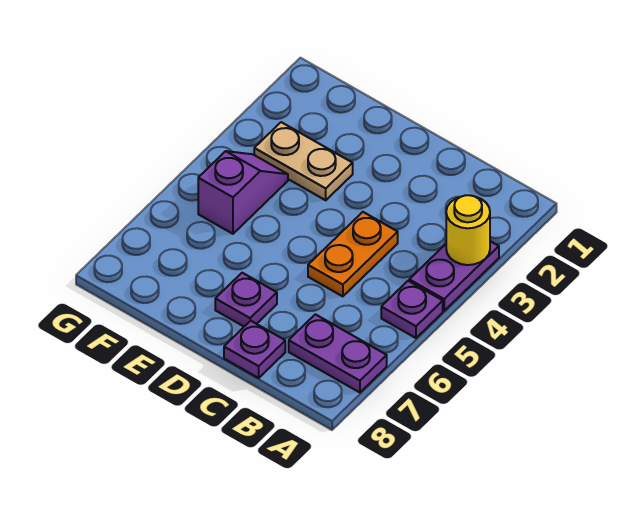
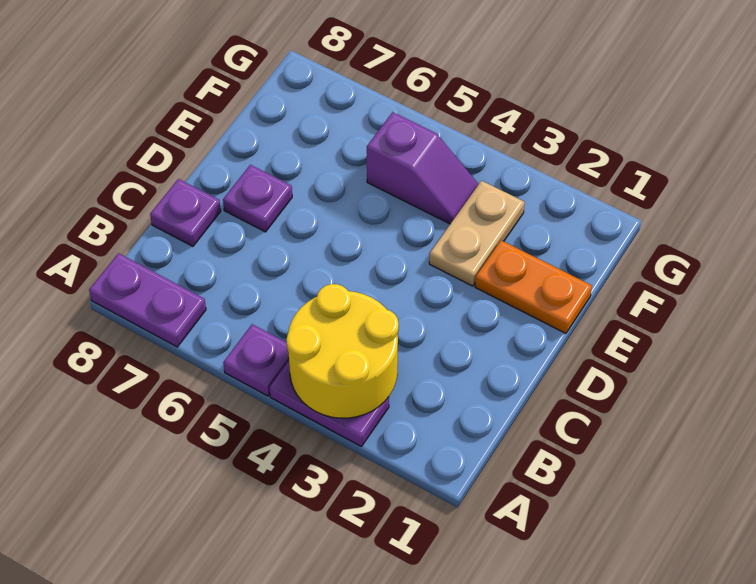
yellow round brick A3 level 2 -> yellow round brick A3:B4 level 2
purple plate A7:B7 level 1 -> purple plate A7:A8 level 1
orange plate C4:C5 level 1 -> orange plate E1:E2 level 1

